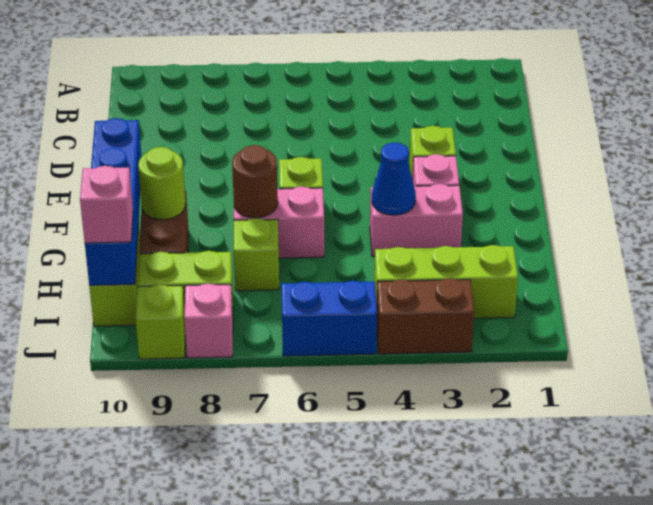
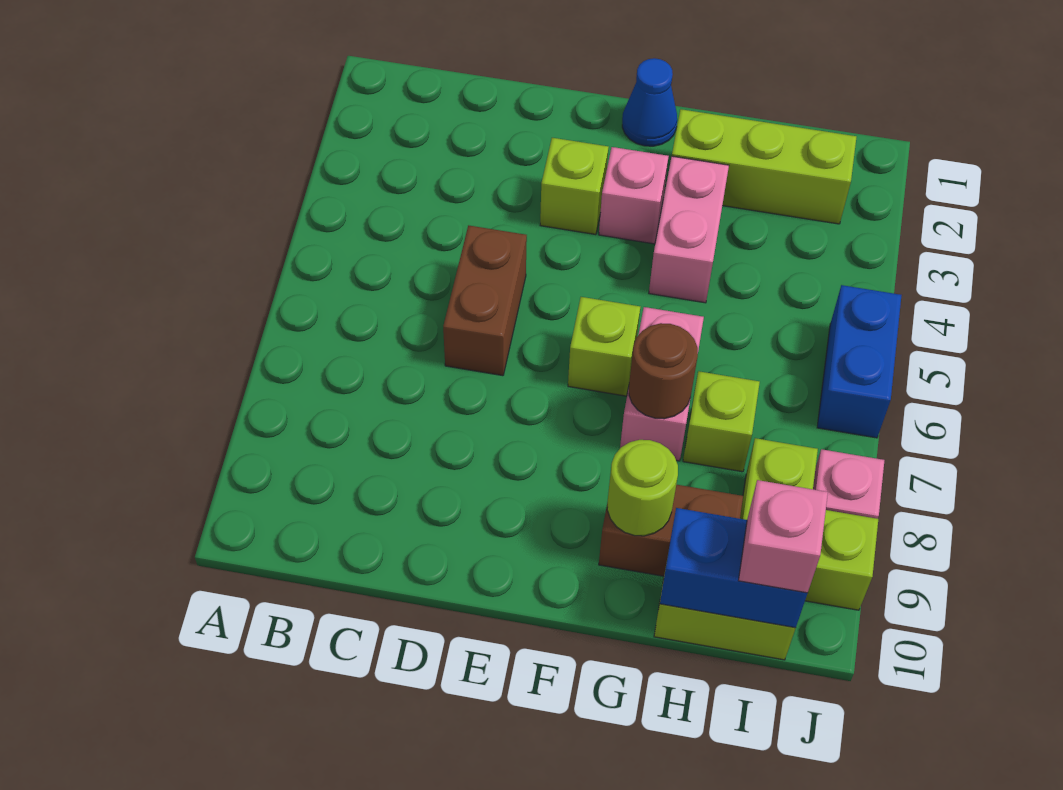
blue brick F10:I10 level 2 -> blue brick H10:I10 level 2
blue cone G4 level 2 -> blue cone F1 level 1
lime brick I2:I4 level 1 -> lime brick G2:I2 level 1
brown brick J3:J4 level 1 -> brown brick D5:D6 level 1

